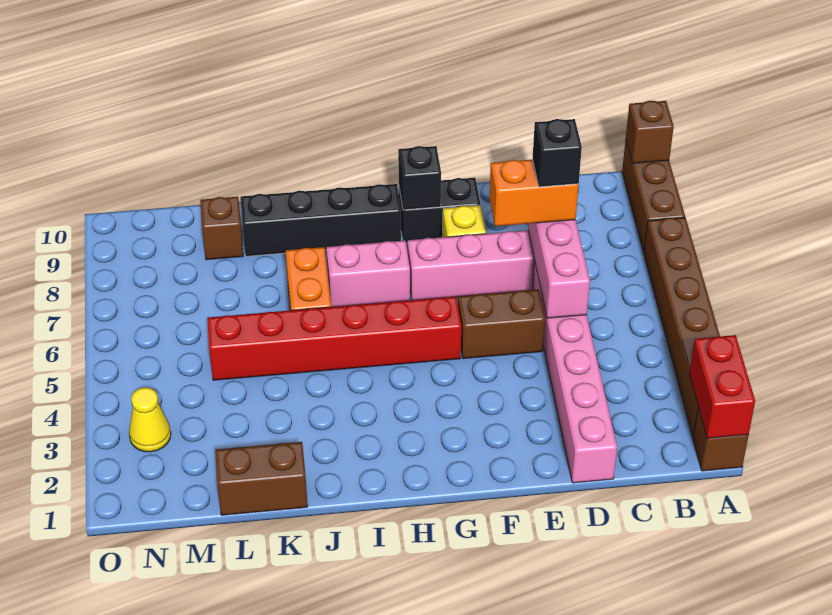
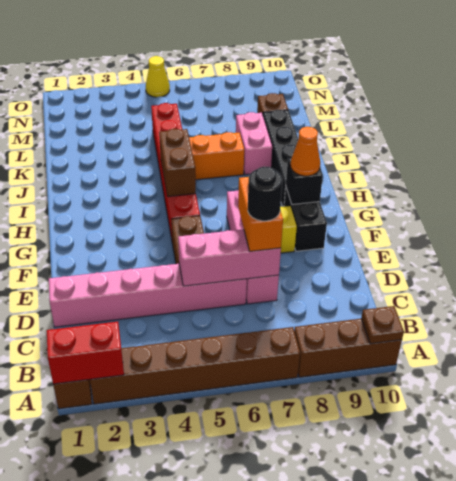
brown brick A10 level 2 -> brown plate A10 level 2
black brick D7 level 4 -> black round brick D7 level 4
none -> orange cone G9 level 3
pink brick H7:I7 level 1 -> pink brick J8:K8 level 1
brown brick K1:L1 level 1 -> brown brick H5:I5 level 2
yellow cone N3 level 1 -> yellow cone O5 level 1

